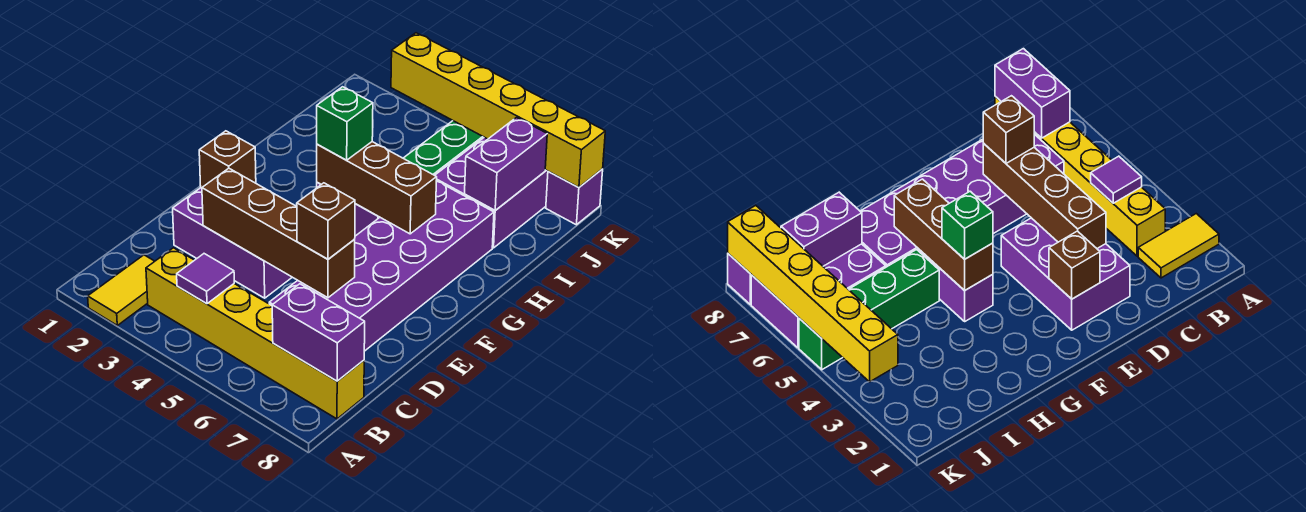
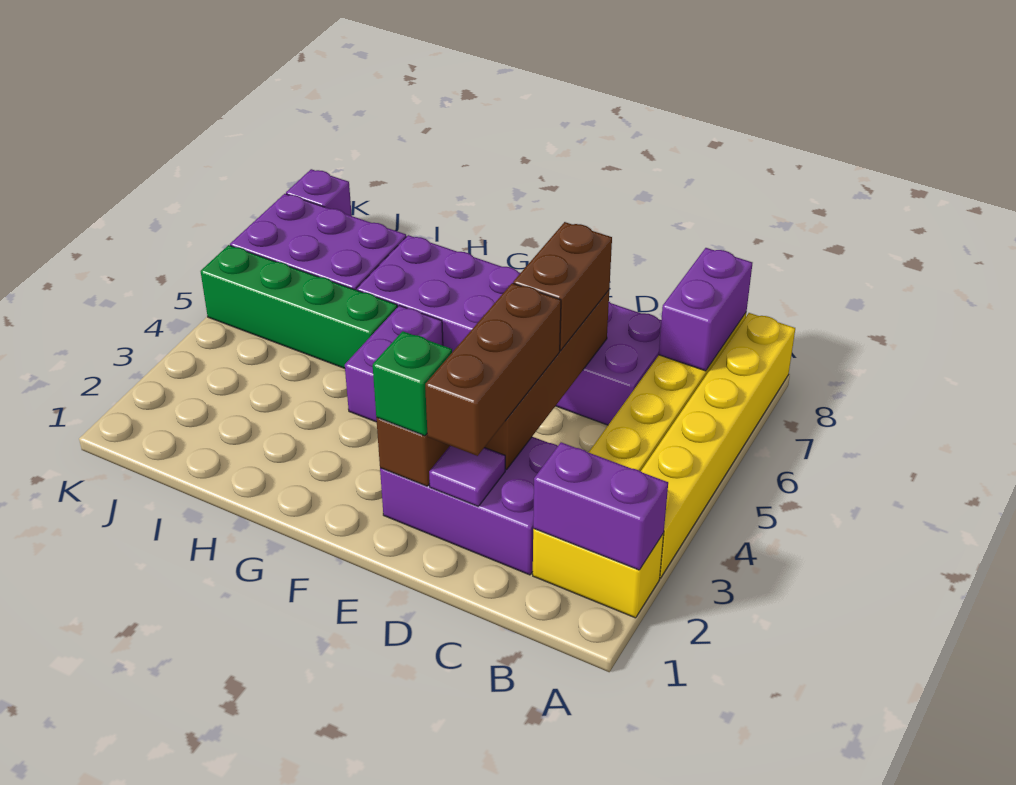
yellow tile A2:B2 level 1 -> yellow brick A2:B2 level 1
purple tile B4 level 2 -> purple tile D2 level 2
purple brick D2:E4 level 1 -> purple brick C2:E3 level 1
brown brick D6 level 3 -> brown brick D5:D6 level 3
brown brick G4:G6 level 2 -> brown brick D2:D4 level 3
green brick G4 level 3 -> green brick E2 level 3
purple brick I7:J7 level 2 -> purple brick A2:B2 level 2
yellow brick K3:K8 level 2 -> yellow brick A3:A8 level 1

